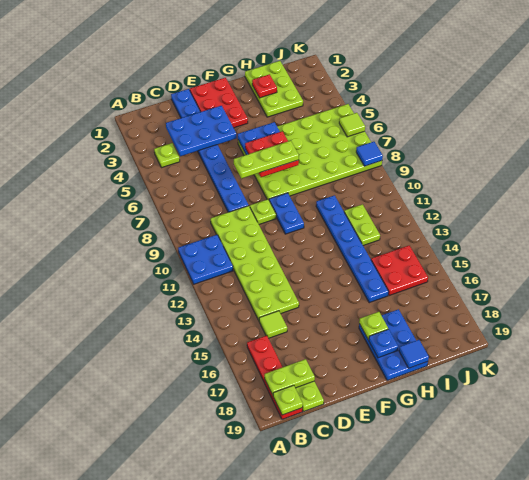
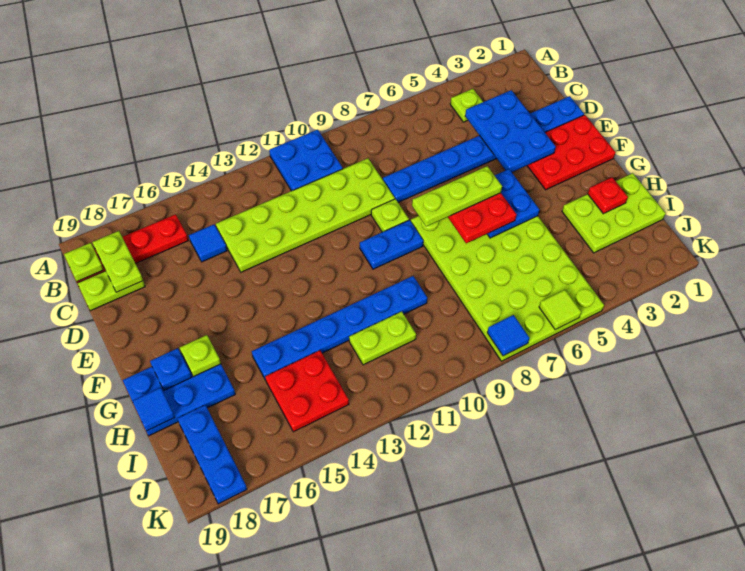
lime tile C15 level 1 -> blue tile C15 level 1
lime plate E7:G7 level 4 -> lime plate F6:F8 level 4
none -> blue plate I18:K18 level 1

